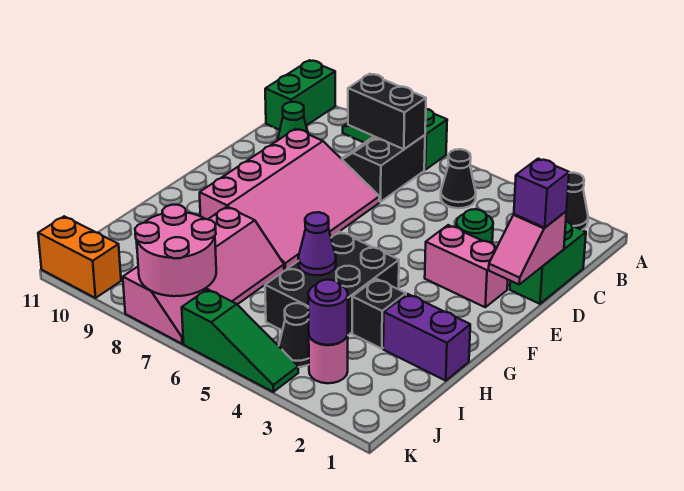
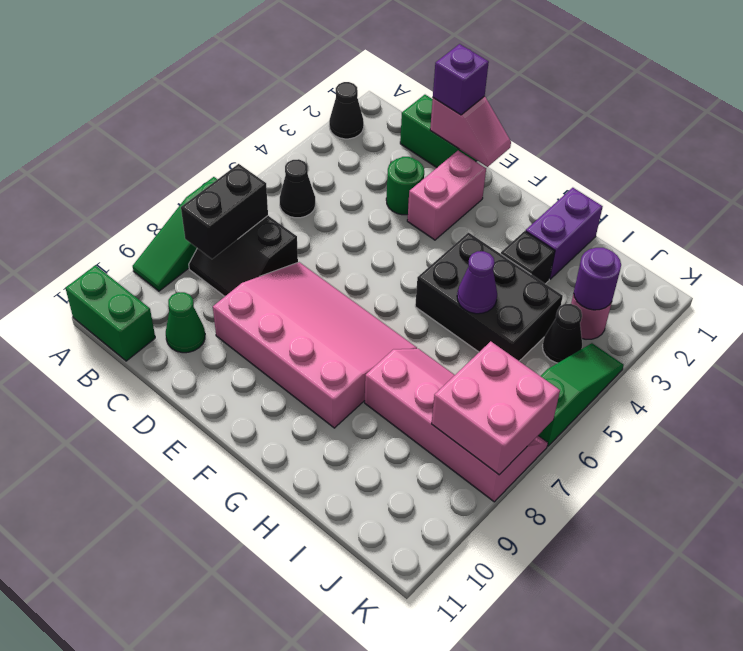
pink round brick J7:K8 level 2 -> pink brick J7:K8 level 2
orange brick K10:K11 level 1 -> none

